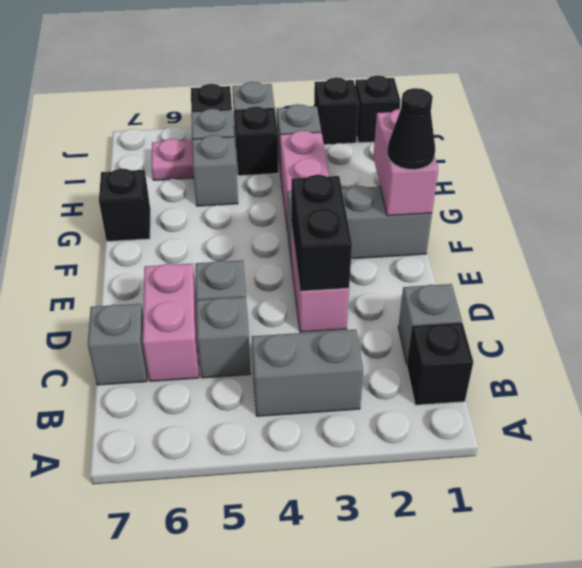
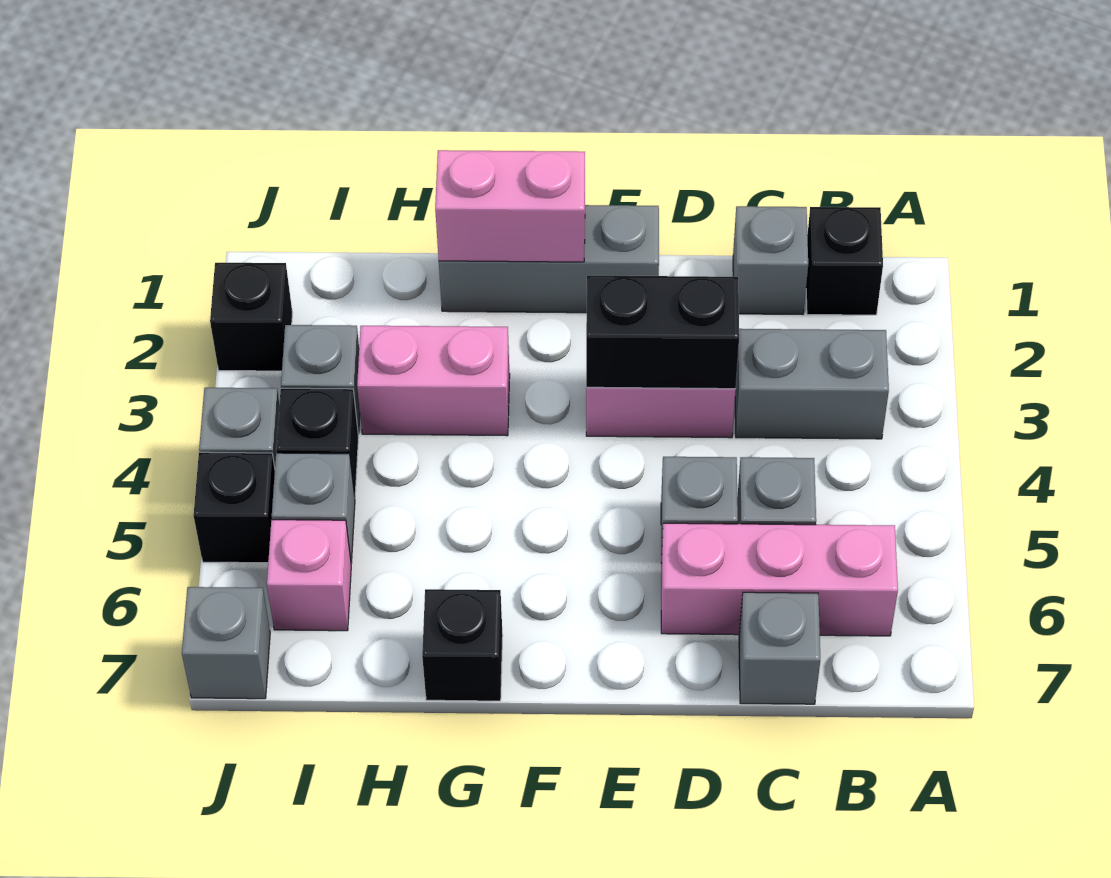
grey brick B3:B4 level 1 -> grey brick B3:C3 level 1
pink brick C6:D6 level 1 -> pink brick B6:D6 level 1
grey brick F1:F3 level 1 -> grey brick E1:G1 level 1
black cone F1 level 3 -> none
grey brick H5 level 1 -> grey brick J7 level 1
pink plate I6 level 1 -> pink brick I6 level 1
black brick J1 level 1 -> none

